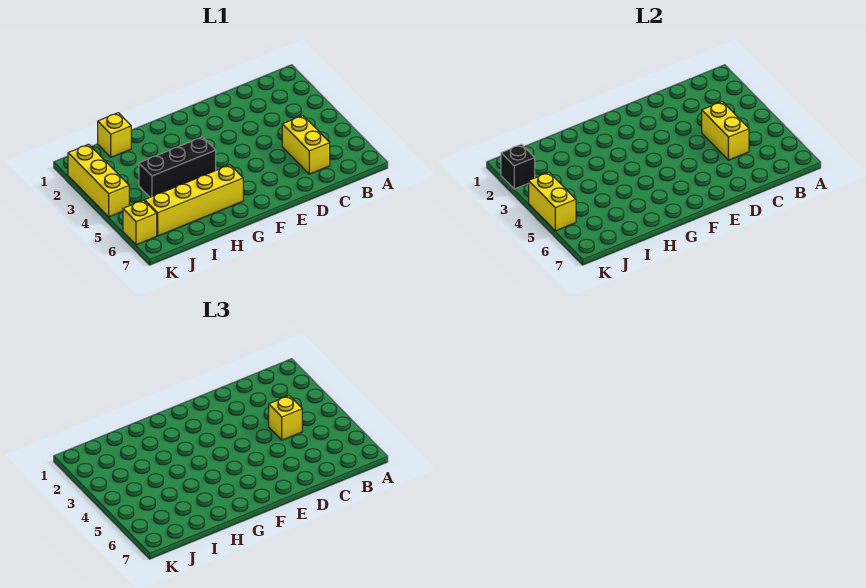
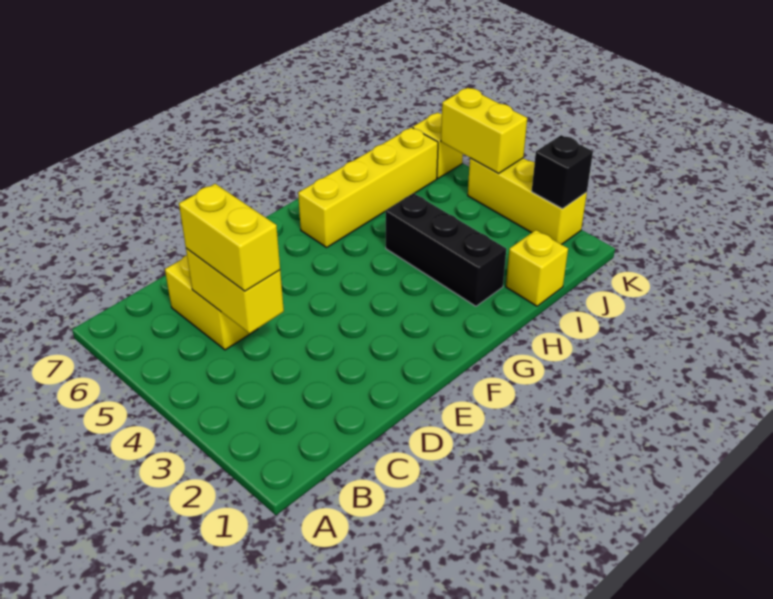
yellow brick C4 level 3 -> yellow brick C4:C5 level 3
black brick G4:I4 level 1 -> black brick H2:H4 level 1

